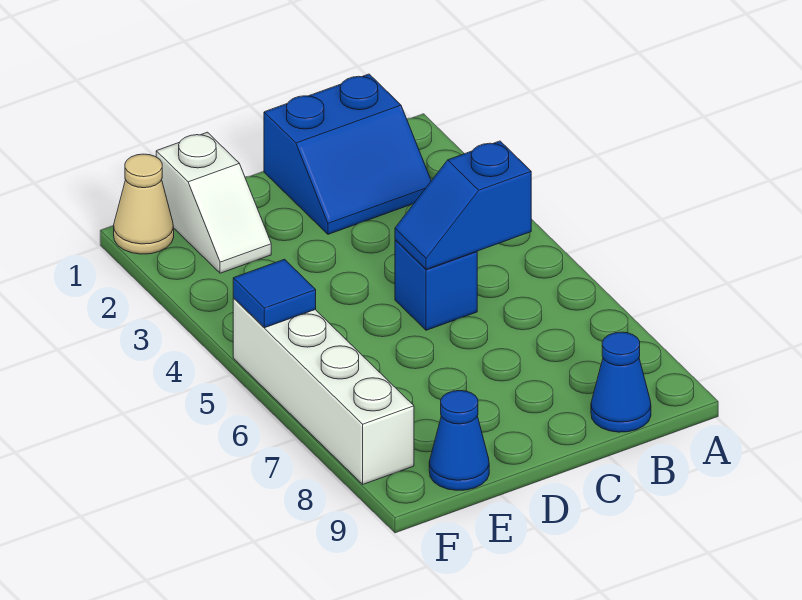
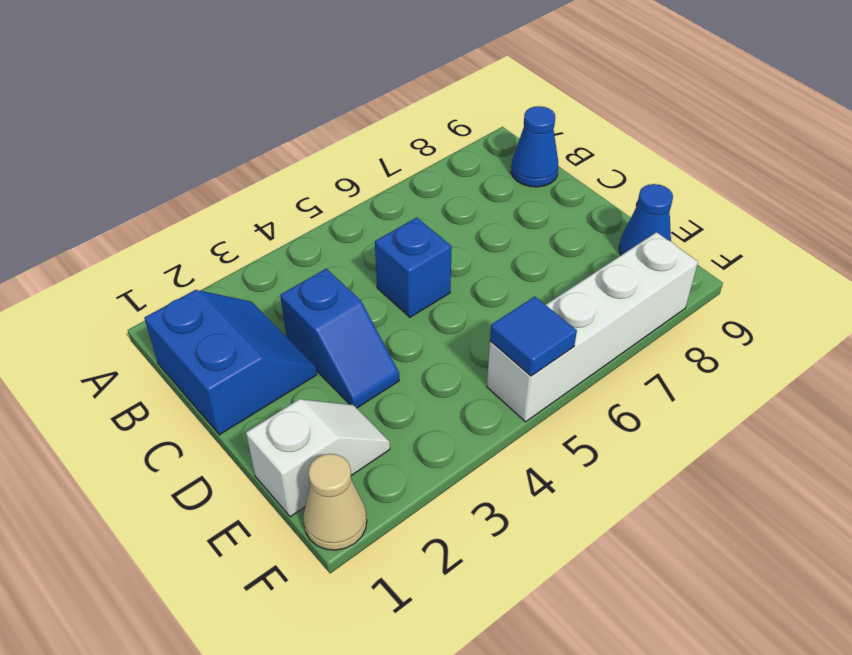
blue slope B5:C5 level 2 top B -> blue slope C3:D3 level 1 top C

